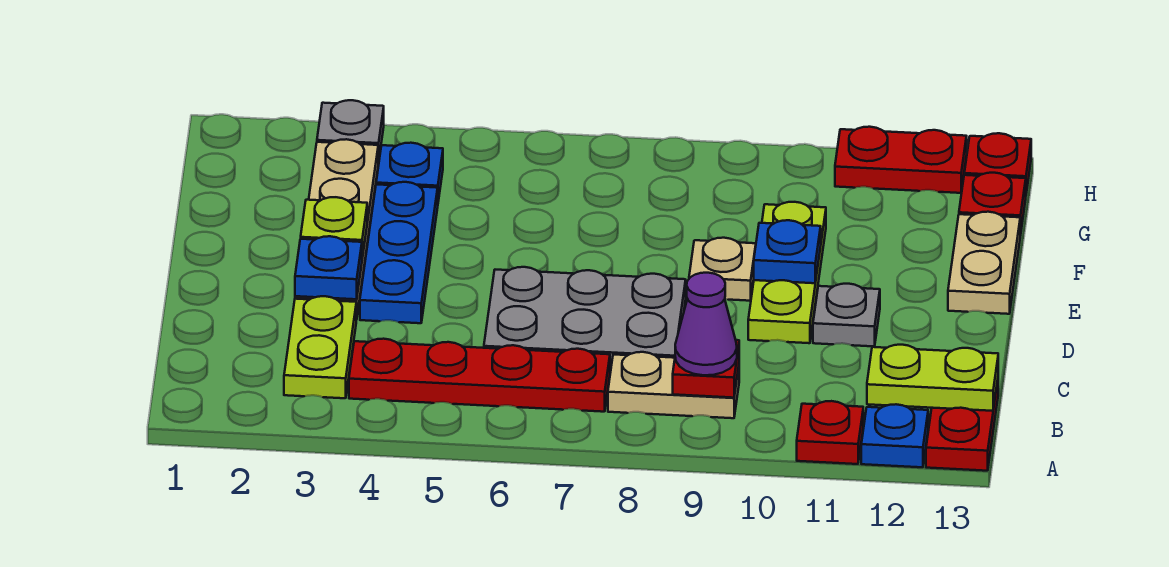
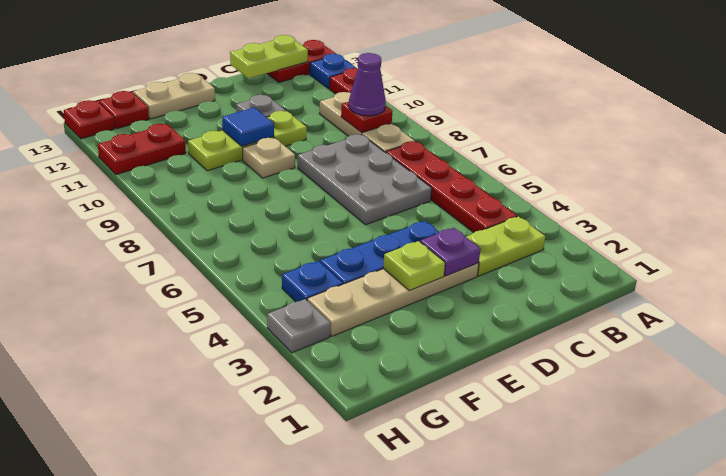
tan plate B8:B9 level 1 -> tan plate B8:B10 level 1
lime plate B12:B13 level 2 -> lime plate B13:C13 level 2
blue plate D3 level 2 -> purple plate D3 level 2
blue plate E10 level 2 -> blue tile E10 level 2
red plate H11:H12 level 1 -> red plate G11:H11 level 1

